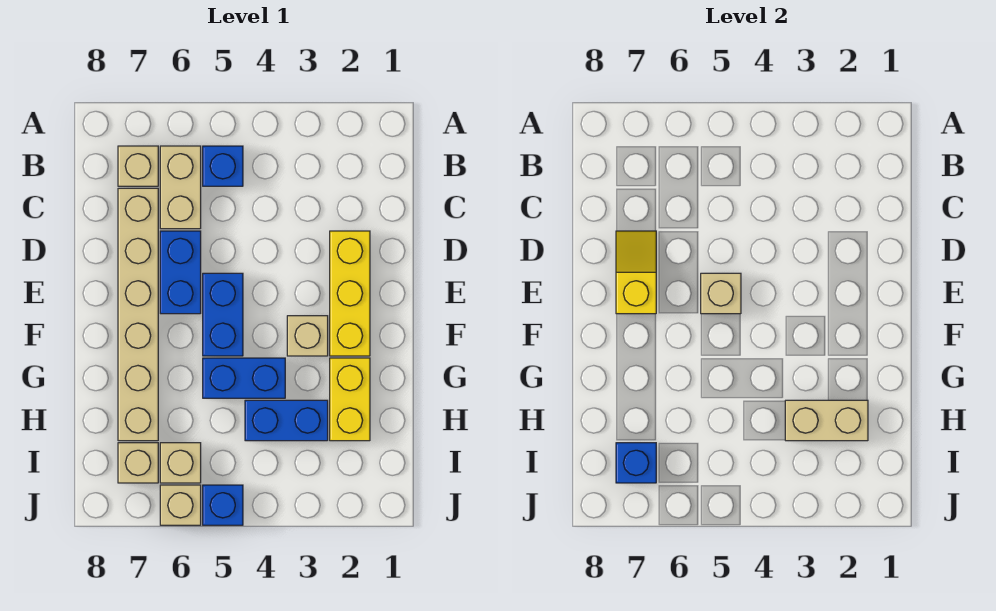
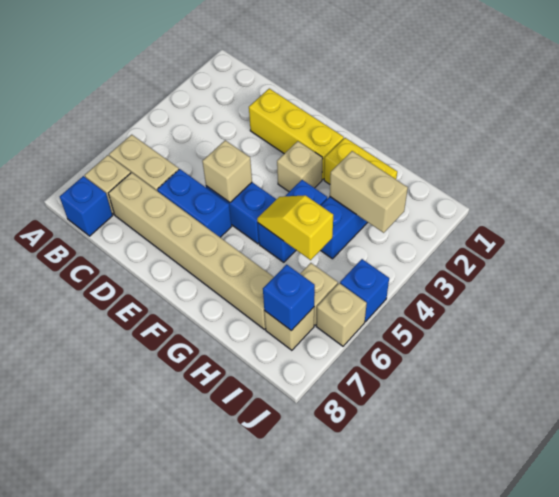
blue brick B5 level 1 -> blue brick B8 level 1
yellow slope D7:E7 level 2 top E -> yellow slope G5:H5 level 2 top H
tan brick H2:H3 level 2 -> tan brick H3:I3 level 2

